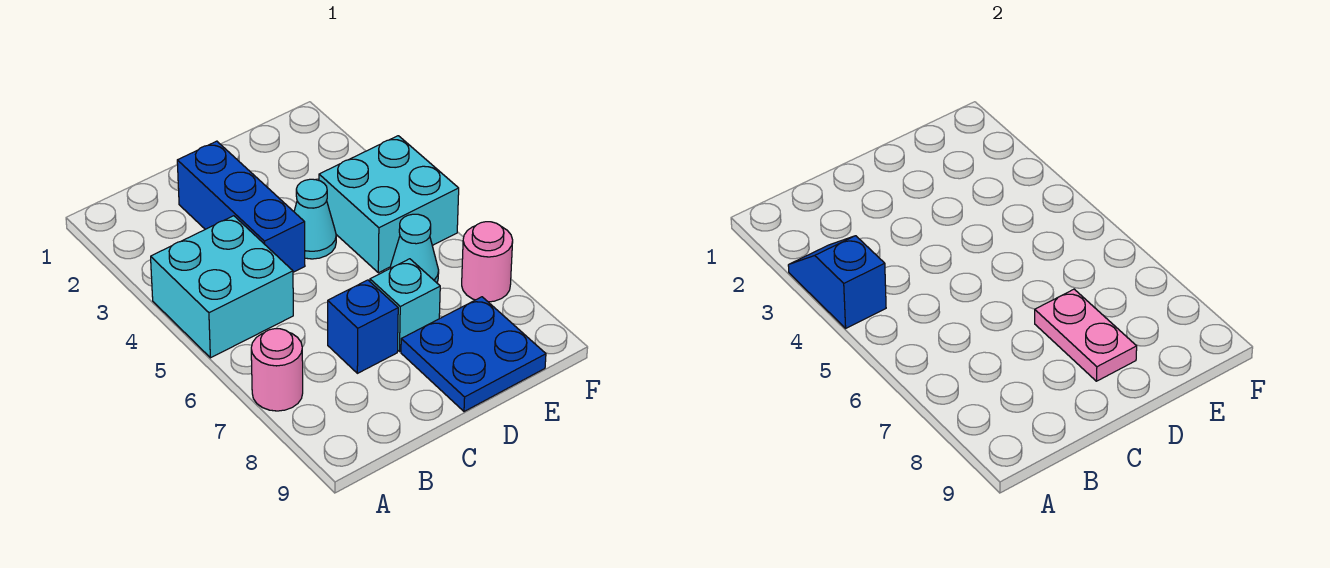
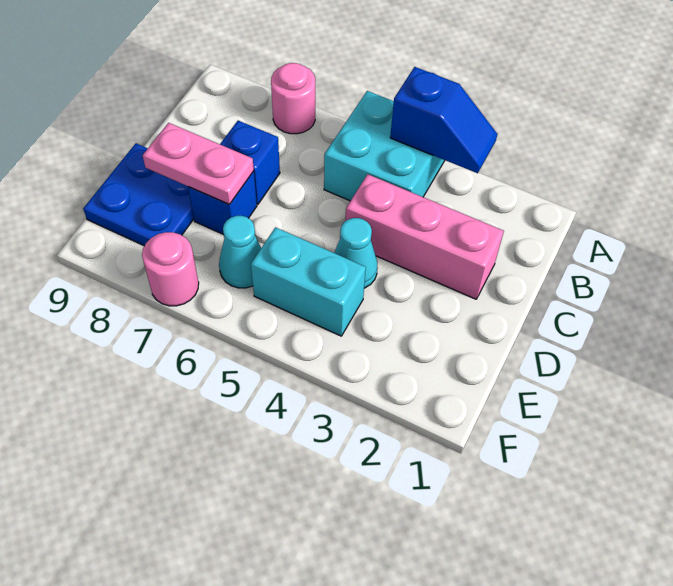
blue brick C2:C4 level 1 -> pink brick C2:C4 level 1
cyan brick D7 level 1 -> blue brick D7 level 1
cyan brick E4:F5 level 1 -> cyan brick E4:E5 level 1

